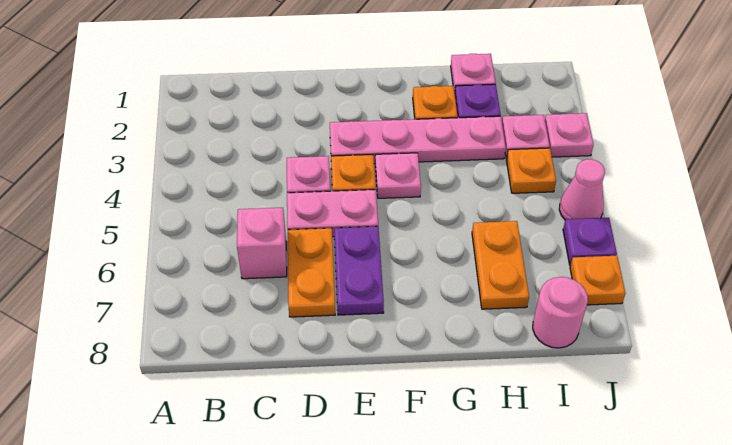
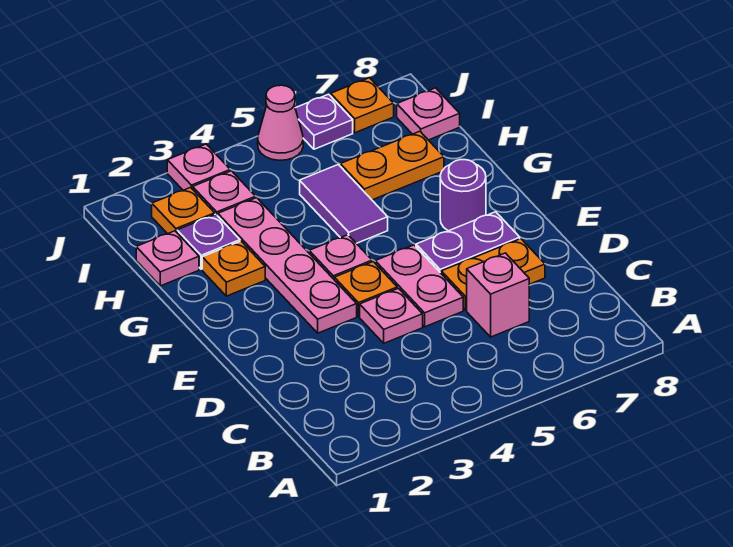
none -> purple round brick F7 level 1
none -> purple tile G5:H5 level 1
orange plate I4 level 1 -> orange plate I2 level 1
pink round brick I8 level 1 -> pink plate I8 level 1

